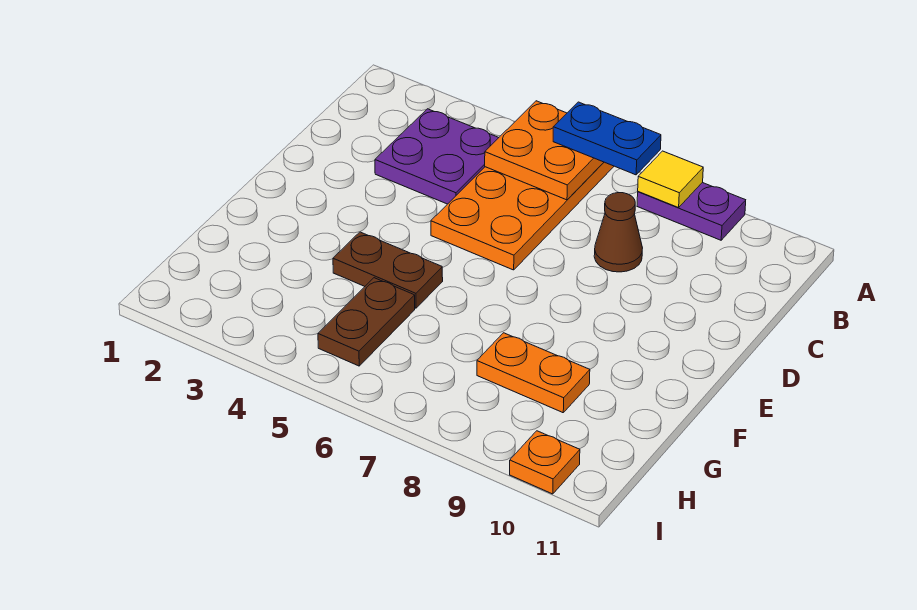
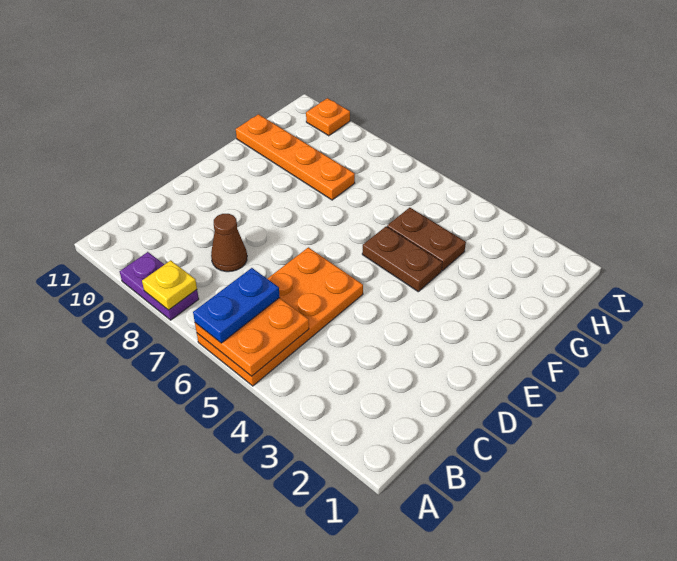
blue plate A6:A7 level 3 -> blue plate A6:B6 level 3
yellow tile A8 level 2 -> yellow plate A8 level 2
purple plate B3:C4 level 1 -> none
brown plate G5:H5 level 1 -> brown plate G4:G5 level 1
orange plate G8:G9 level 1 -> orange plate G8:G11 level 1

